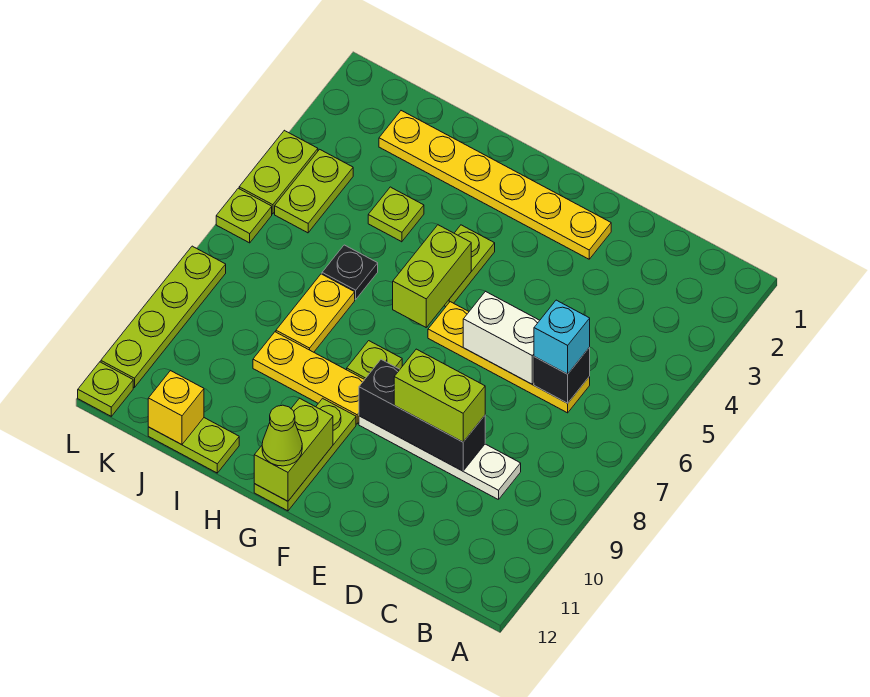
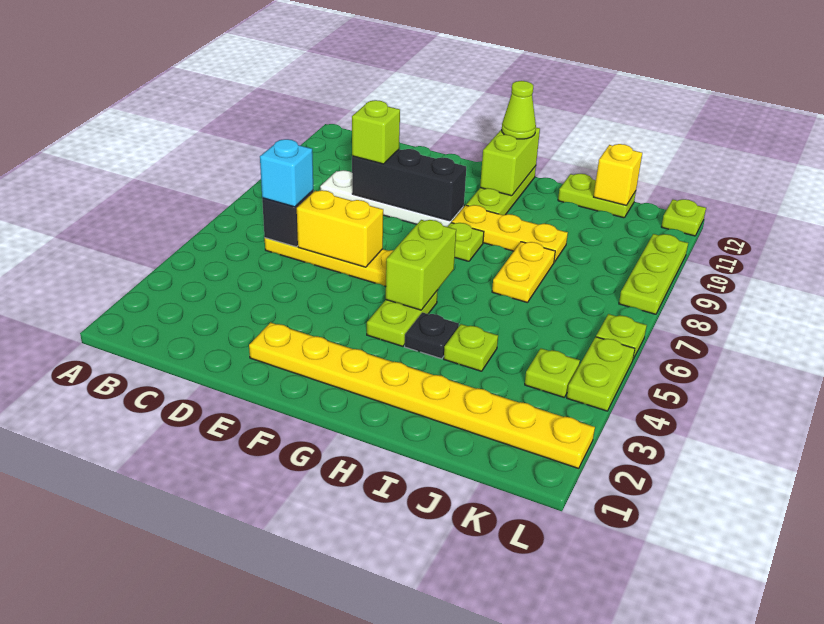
white brick D6:E6 level 2 -> yellow brick D6:E6 level 2
lime brick D9:E9 level 3 -> lime brick D9 level 3
yellow plate E2:J2 level 1 -> yellow plate E2:L2 level 1
black plate I6 level 1 -> black plate H4 level 1
lime plate K4:K5 level 1 -> lime plate K4 level 1
lime plate L8:L11 level 1 -> lime plate L8:L10 level 1

